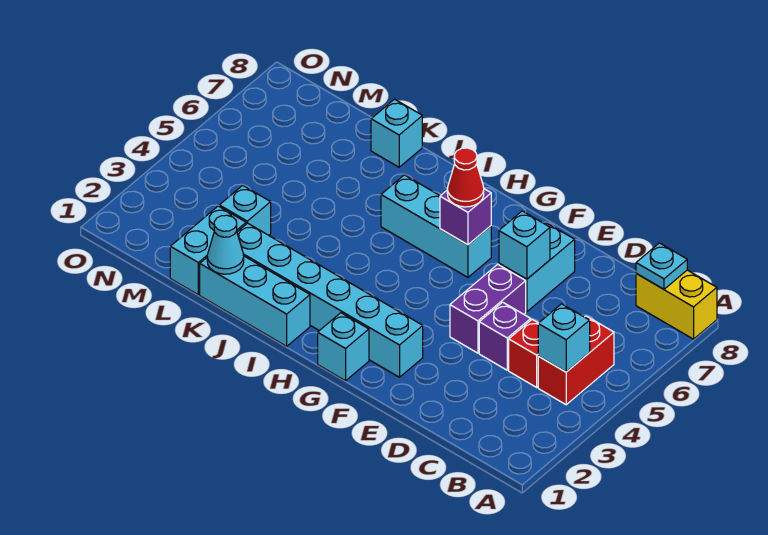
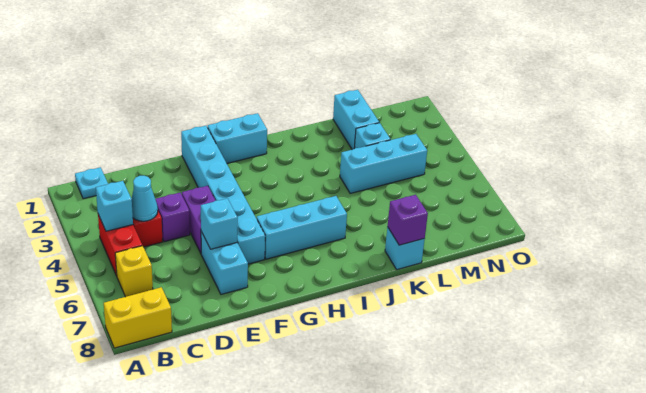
none -> yellow brick B6 level 1
cyan plate B8 level 2 -> cyan plate B1 level 1
cyan brick F2:K2 level 1 -> cyan brick F1:F6 level 1
cyan brick G1 level 1 -> cyan brick G1:H1 level 1
purple brick G6 level 2 -> purple brick K8 level 2
red cone G6 level 3 -> none
cyan brick I1:K1 level 1 -> cyan brick K4:M4 level 1
cyan cone K1 level 2 -> cyan cone C4 level 2

